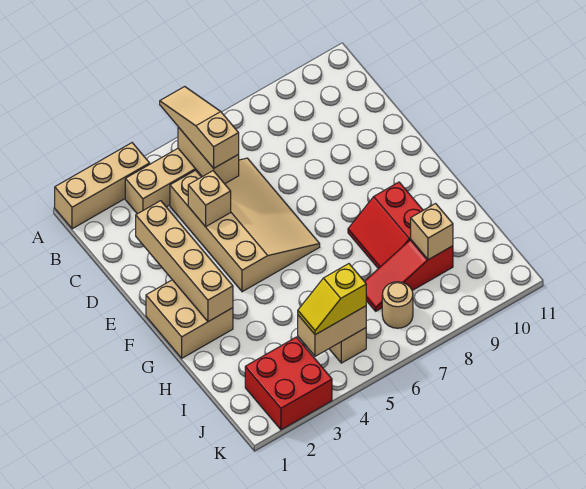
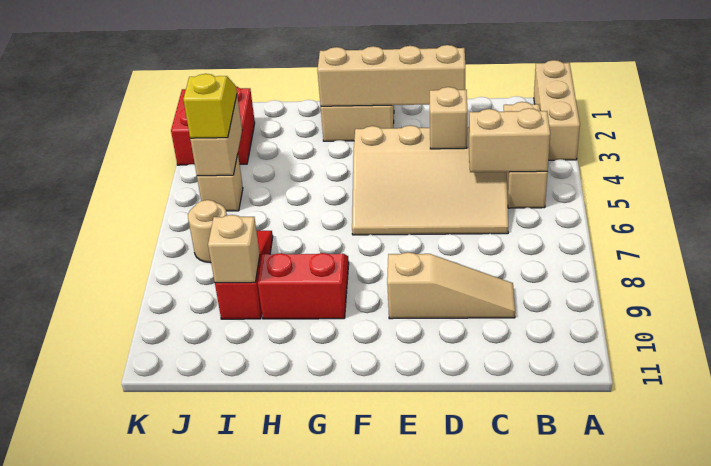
tan slope A5:C5 level 3 top C -> tan slope C9:E9 level 1 top E

